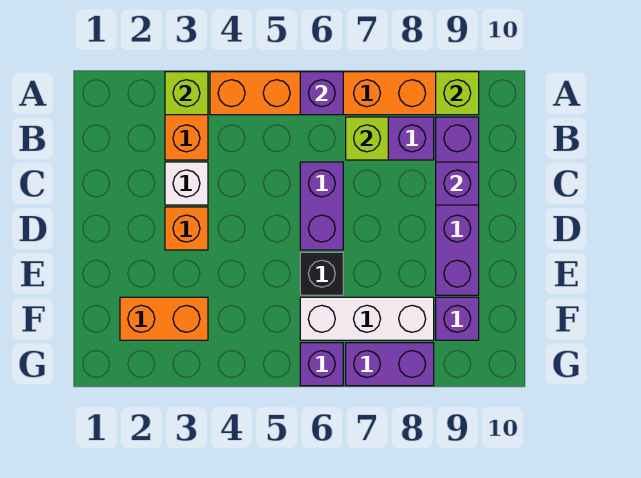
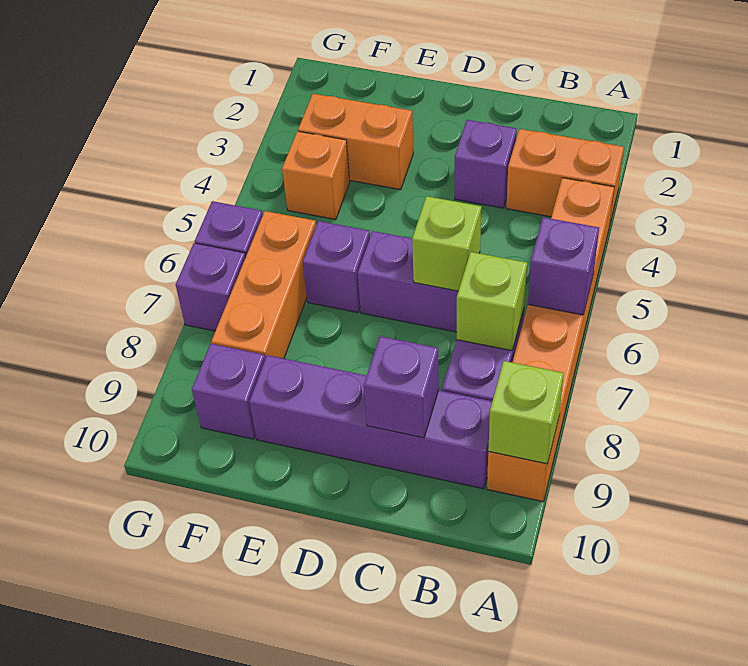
lime brick A3 level 2 -> lime brick C6 level 2
white brick C3 level 1 -> purple brick C3 level 1
orange brick D3 level 1 -> orange brick F4 level 1
black brick E6 level 1 -> purple brick E6 level 1
orange brick F2:F3 level 1 -> orange brick E3:F3 level 1
white brick F6:F8 level 1 -> orange brick F6:F8 level 1
purple brick G7:G8 level 1 -> purple brick G7 level 1

